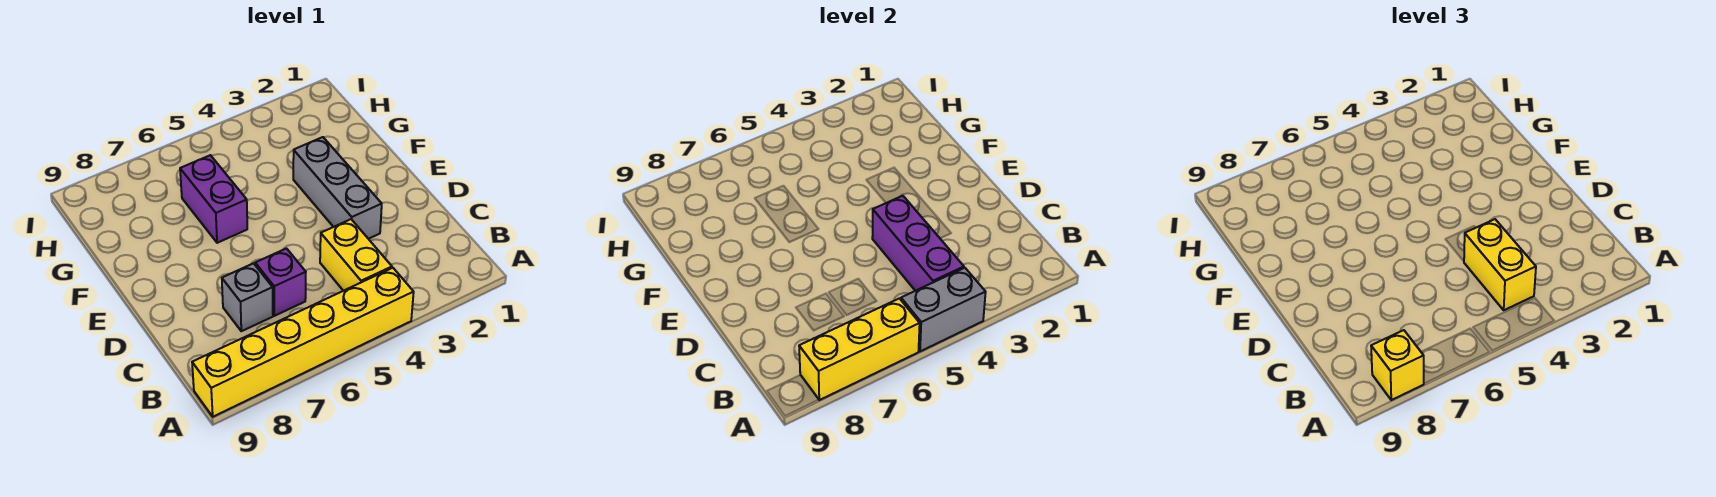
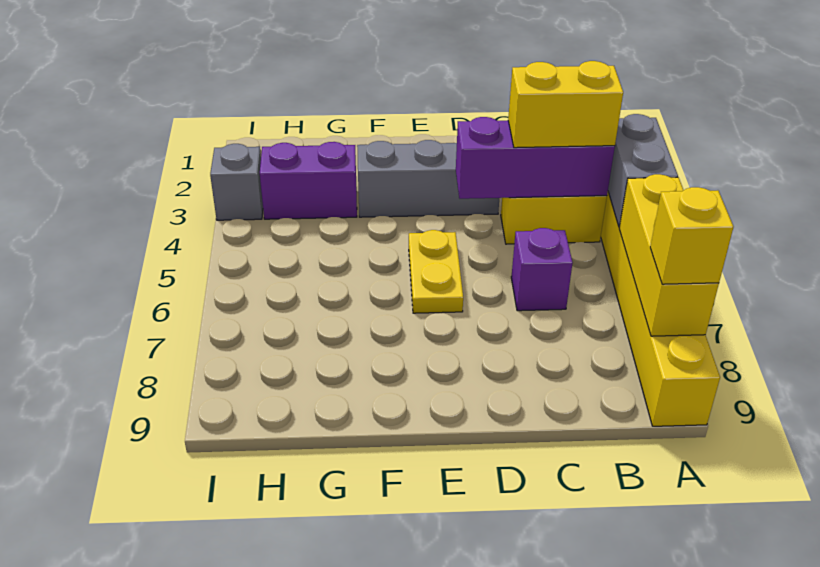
grey brick C7 level 1 -> grey brick I3 level 1
none -> yellow plate E5:E6 level 1
purple brick F6:G6 level 1 -> purple brick G3:H3 level 1

